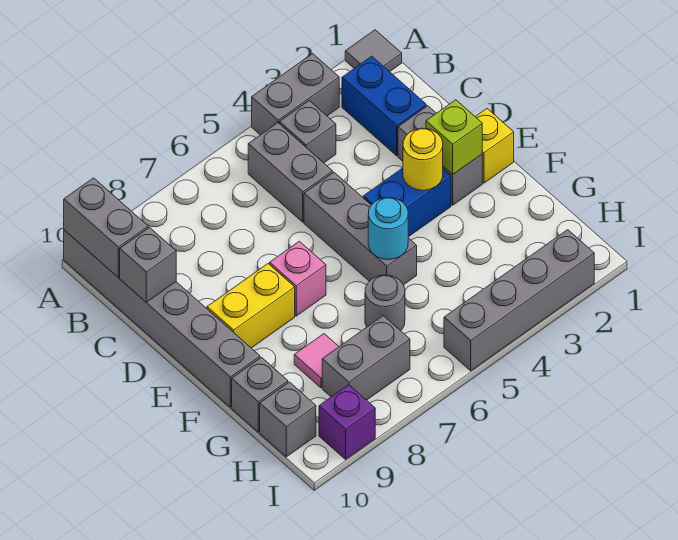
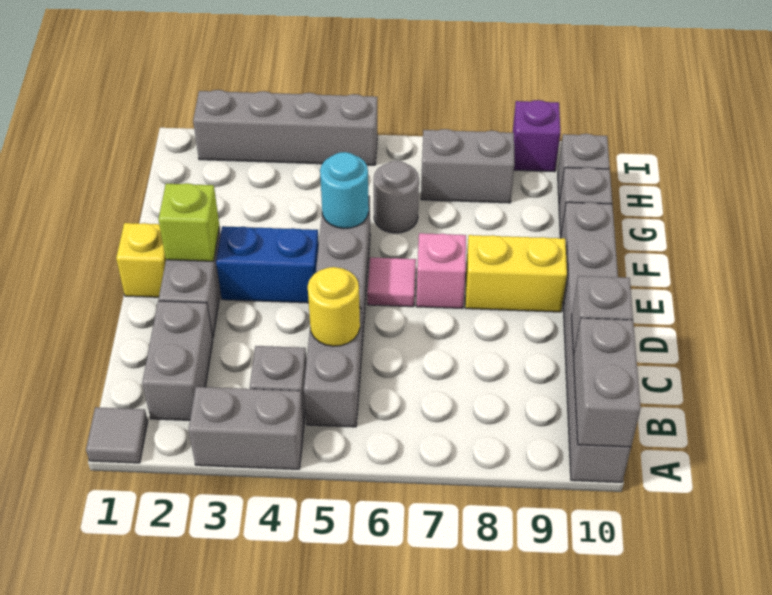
blue brick B2:C2 level 1 -> grey brick B2:C2 level 1
yellow round brick E3 level 2 -> yellow round brick C5 level 2
pink tile G8 level 1 -> pink tile E6 level 1

